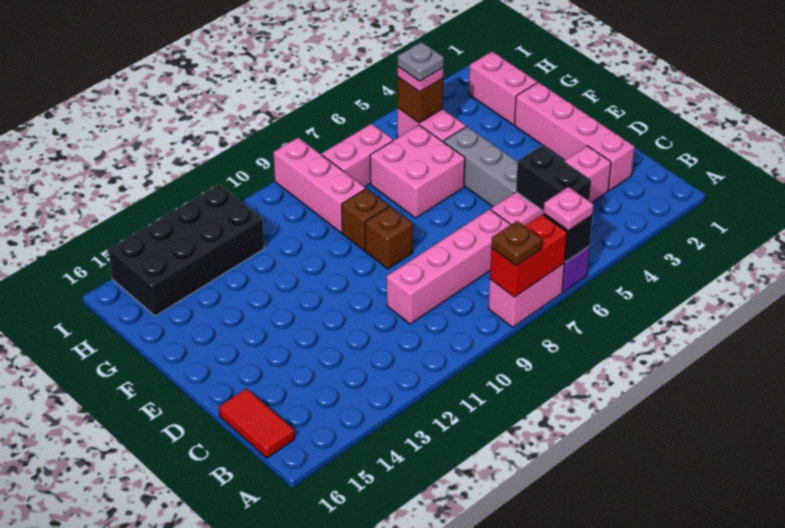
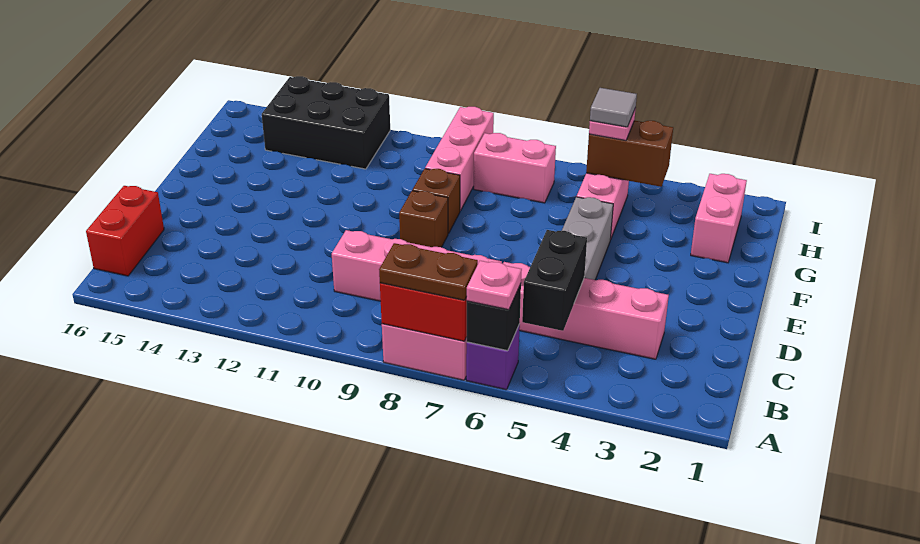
brown plate A8 level 3 -> brown plate A7:A8 level 3
red tile B16:C16 level 1 -> red brick B16:C16 level 1
pink brick C2:F2 level 1 -> none
pink brick F6:G7 level 1 -> none
brown brick H5 level 2 -> brown brick H4:H5 level 2
grey plate H5 level 4 -> grey tile H5 level 4
black brick H12:I15 level 1 -> black brick H12:I14 level 1

